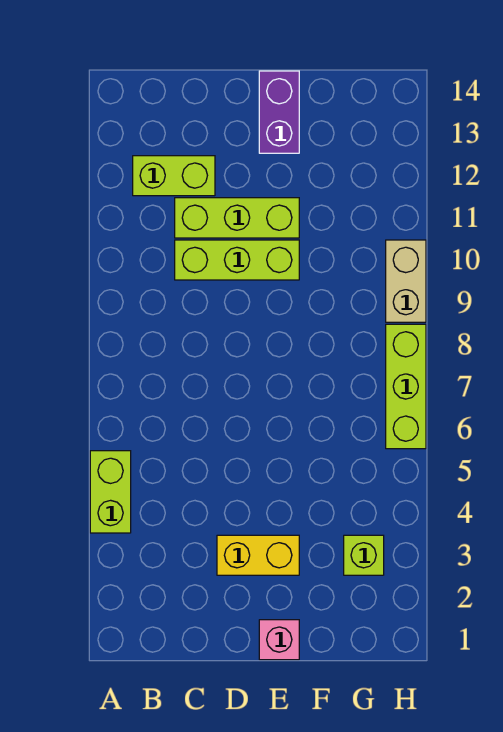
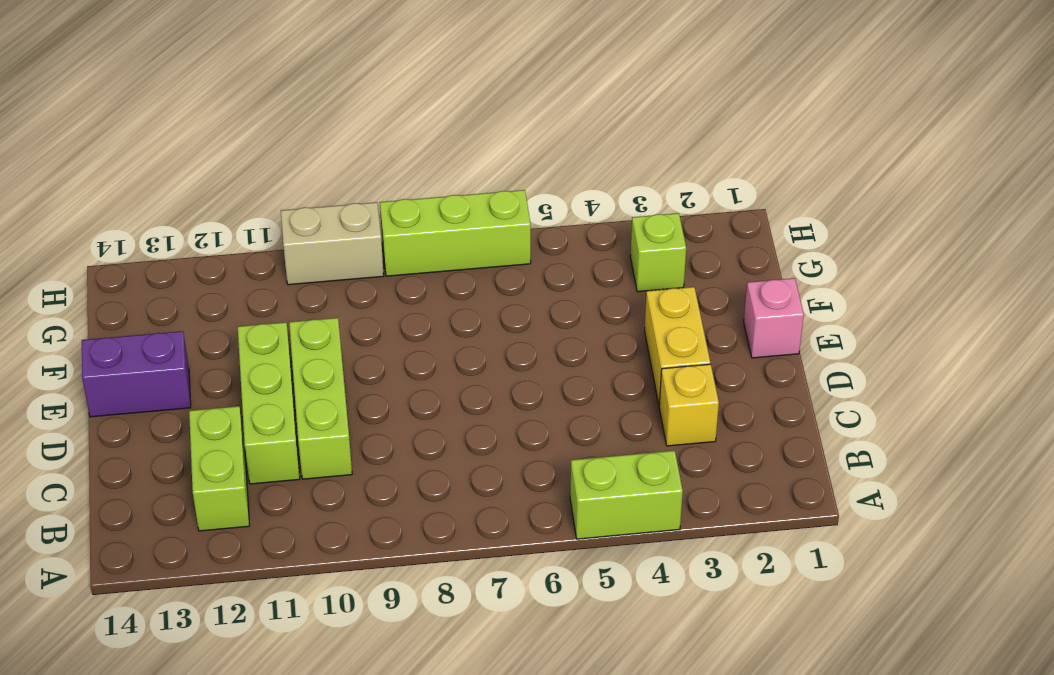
none -> yellow brick C3 level 1

